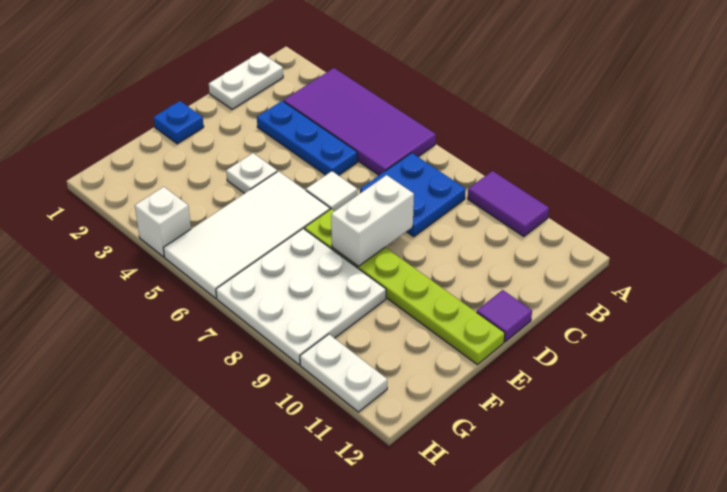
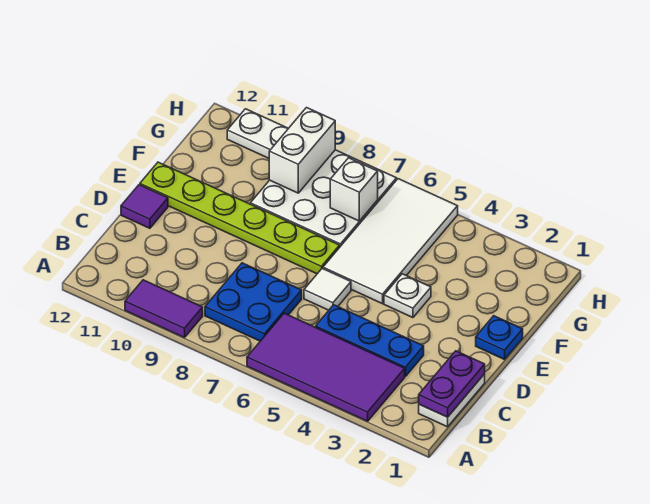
none -> purple plate B1:C1 level 2
white brick D8:E8 level 2 -> white brick G9:H9 level 2
white brick H4 level 1 -> white brick G7 level 2

